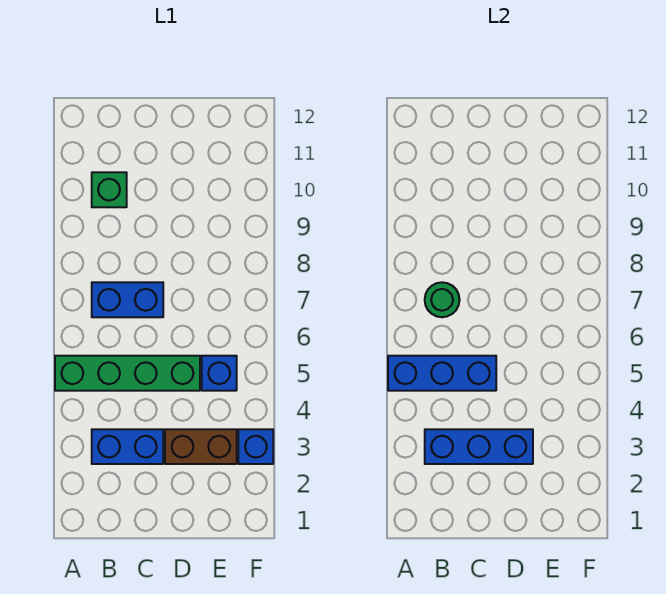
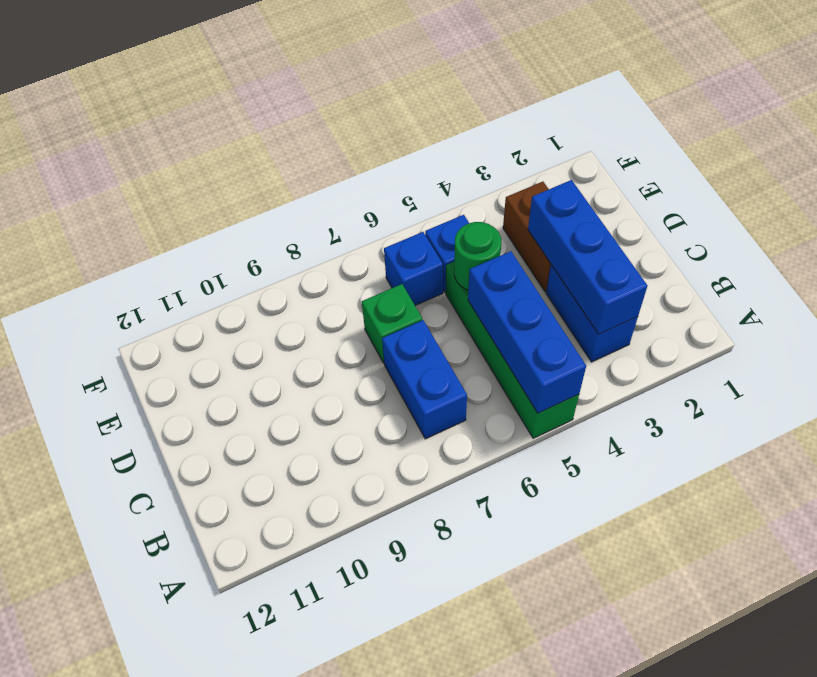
green round brick B7 level 2 -> green round brick D5 level 2
green brick B10 level 1 -> green brick D7 level 1
blue brick F3 level 1 -> blue brick E6 level 1

